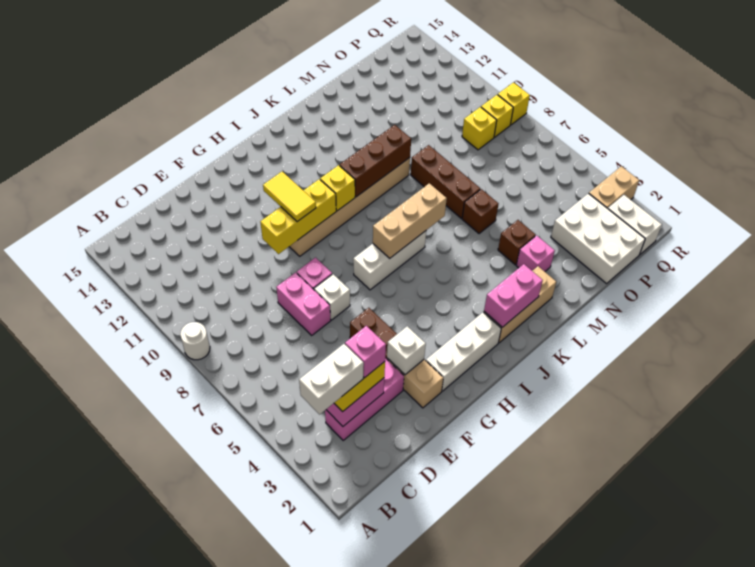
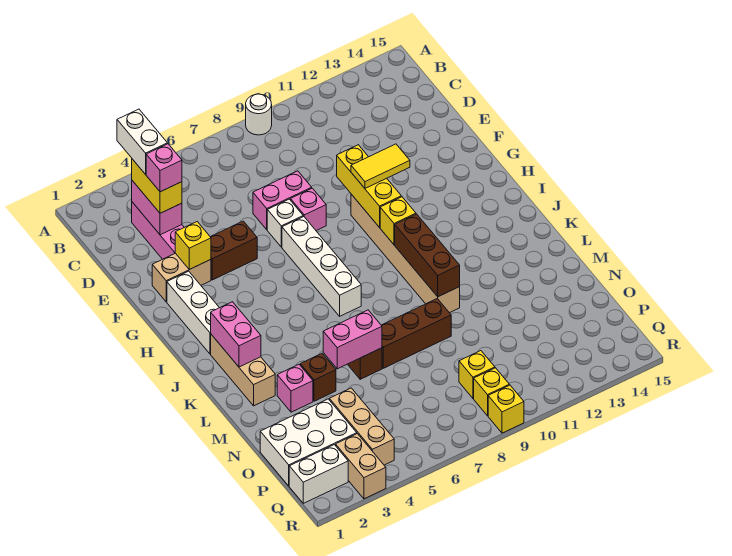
white brick F3 level 2 -> yellow brick F3 level 2
white brick H7:J7 level 1 -> white brick G7:J7 level 1
tan brick I7:K7 level 2 -> tan brick O4:Q4 level 1
none -> pink brick M5:M6 level 2

